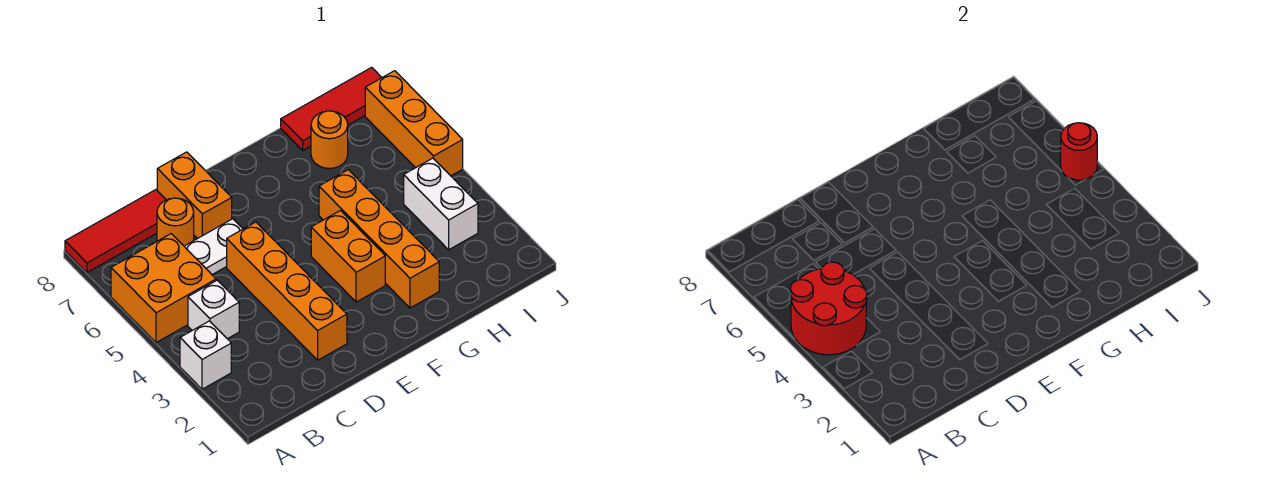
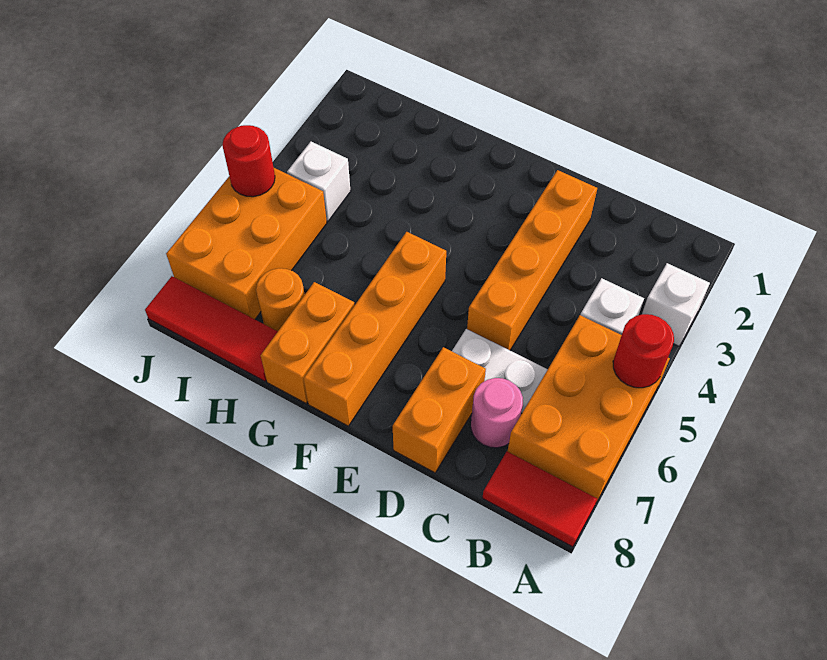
red round brick A4:B5 level 2 -> red round brick A5 level 2
orange brick A5:B6 level 1 -> orange brick A5:B7 level 1
red tile A8:C8 level 1 -> red tile A8:B8 level 1
orange round brick C7 level 1 -> pink round brick C7 level 1
orange brick F3:F4 level 1 -> orange brick G7:G8 level 1
orange brick G2:G5 level 1 -> orange brick F5:F8 level 1
white brick I3:I4 level 1 -> white brick I4 level 1
orange brick J5:J7 level 1 -> orange brick I5:J7 level 1

